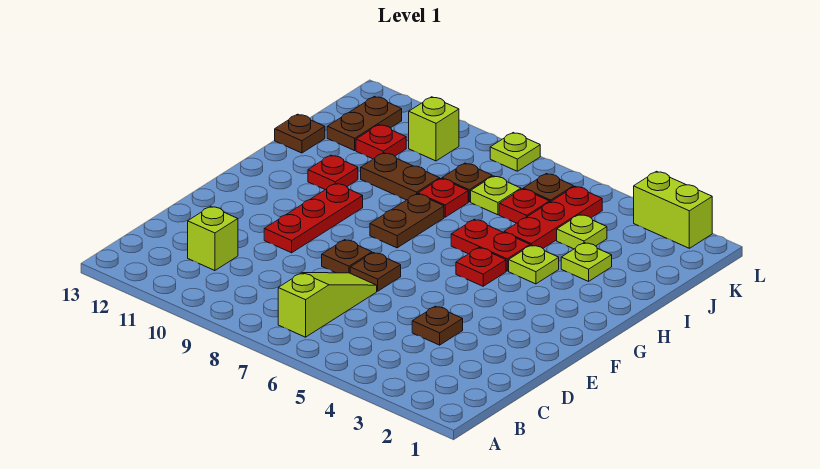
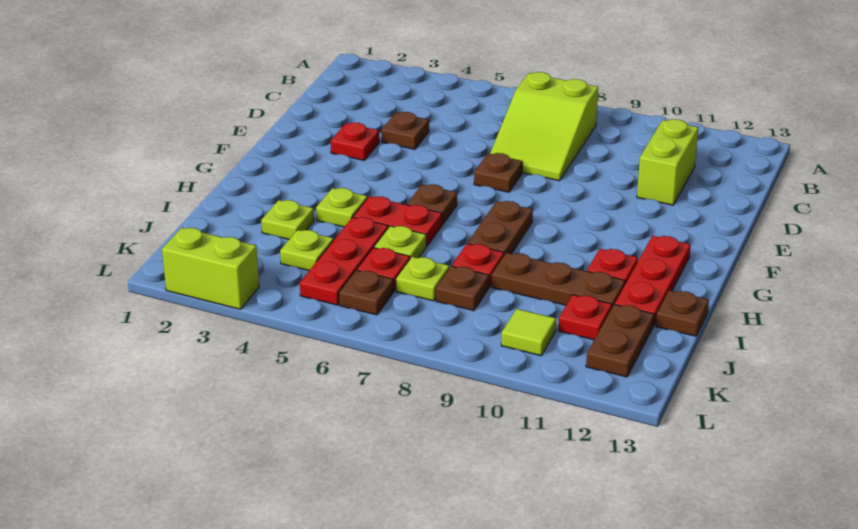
lime slope B7:D7 level 1 top B -> lime slope B7:D8 level 1 top B
lime brick C11 level 1 -> lime brick C11:D11 level 1
brown plate E8 level 1 -> brown plate G6 level 1
red plate E10:G10 level 1 -> red plate G12:I12 level 1
red plate G5 level 1 -> red plate E3 level 1
brown plate I9:I10 level 1 -> brown plate I9:I11 level 1
lime brick K10 level 1 -> lime tile K10 level 1
lime plate L8 level 1 -> lime plate I6 level 1

